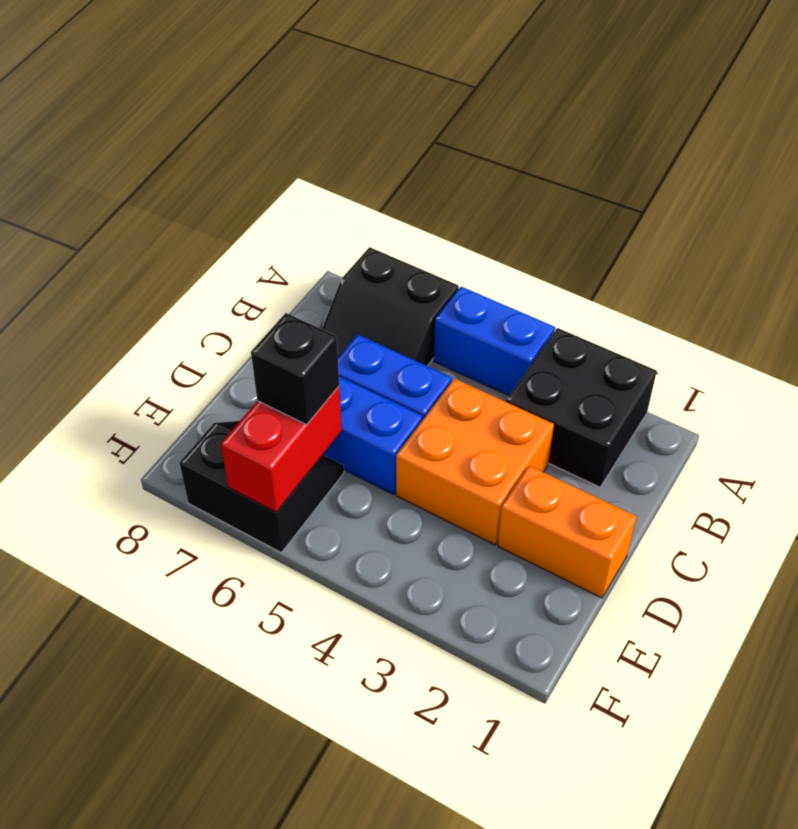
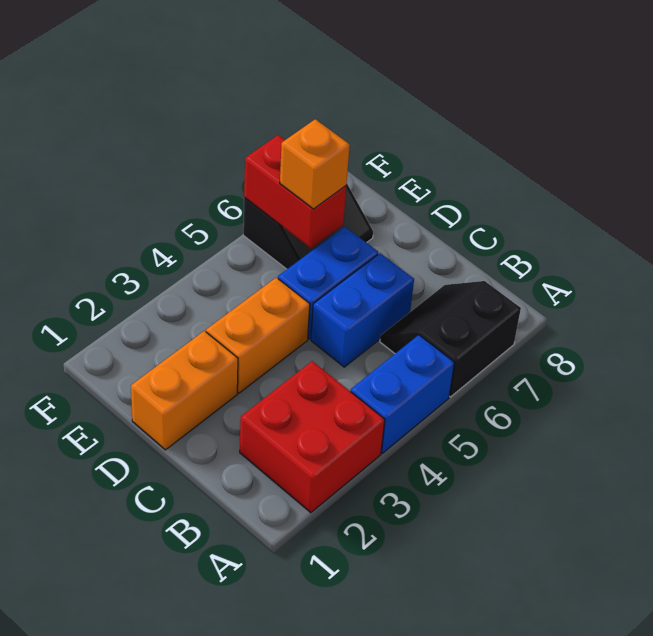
black brick A2:B3 level 1 -> red brick A2:B3 level 1
orange brick C3:D4 level 1 -> orange brick D3:D4 level 1
black brick E6 level 3 -> orange brick E6 level 3

